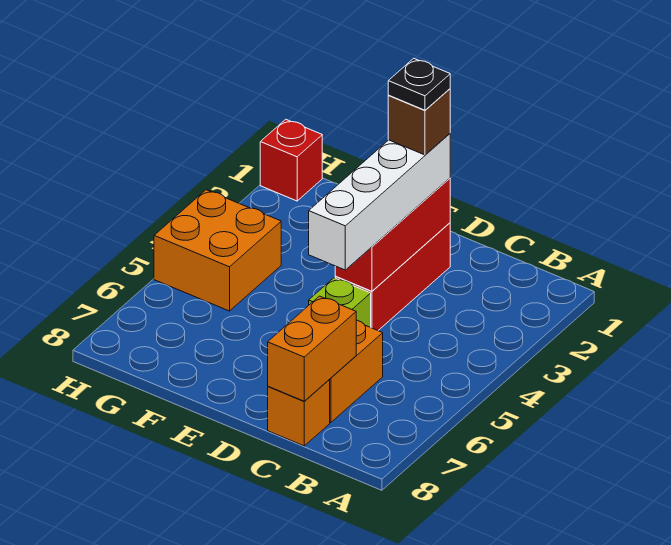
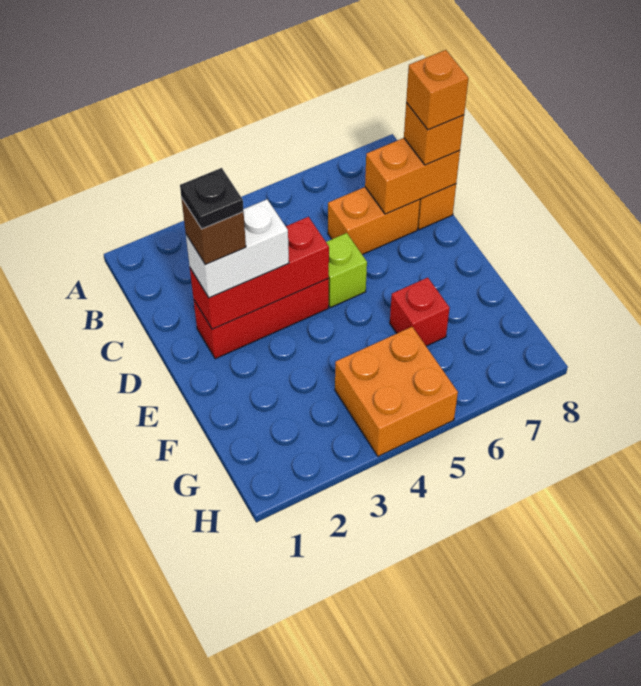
none -> orange brick C8 level 3
none -> orange brick C8 level 4
white brick D2:D5 level 3 -> white brick D2:D3 level 3
red brick H1 level 1 -> red brick F6 level 1

